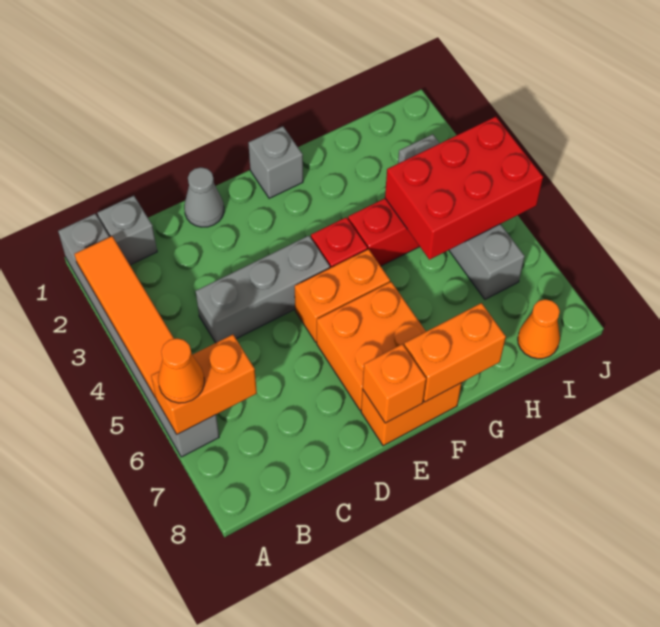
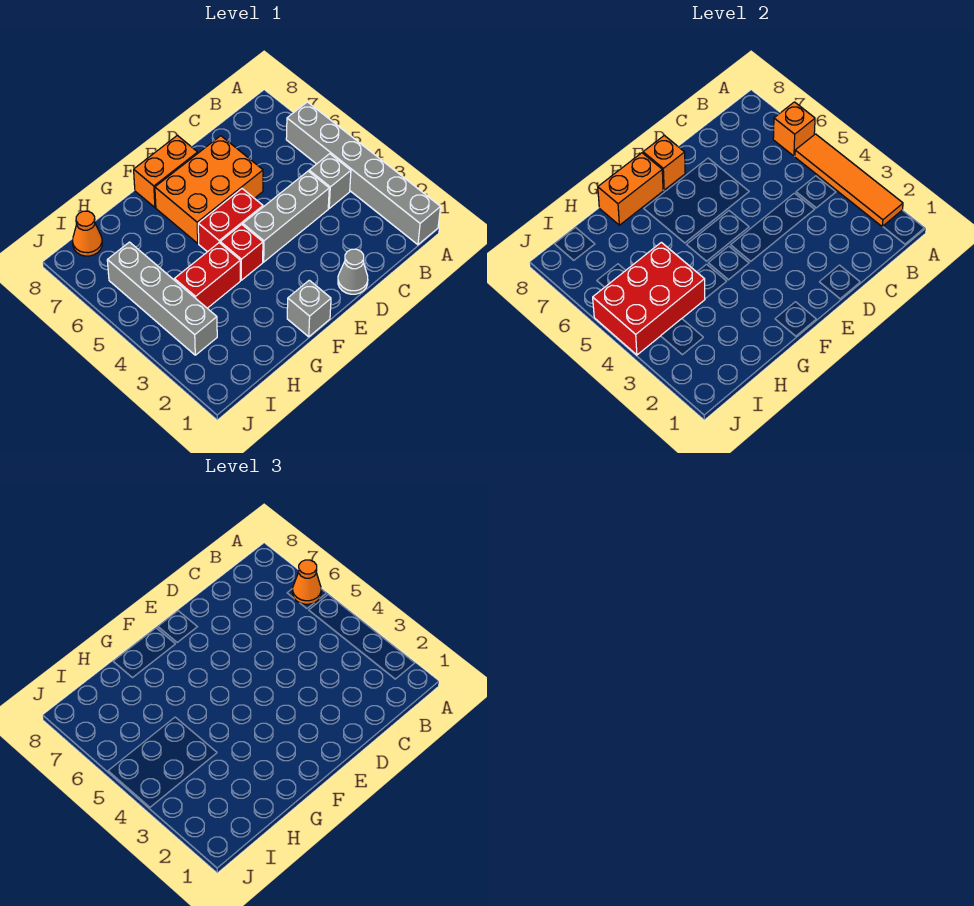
orange brick A6:B6 level 2 -> orange brick A6 level 2
grey brick B1 level 1 -> grey brick B4 level 1
orange brick E5:F5 level 1 -> red brick E5:F5 level 1
orange brick E6:F7 level 1 -> orange brick D6:F7 level 1

